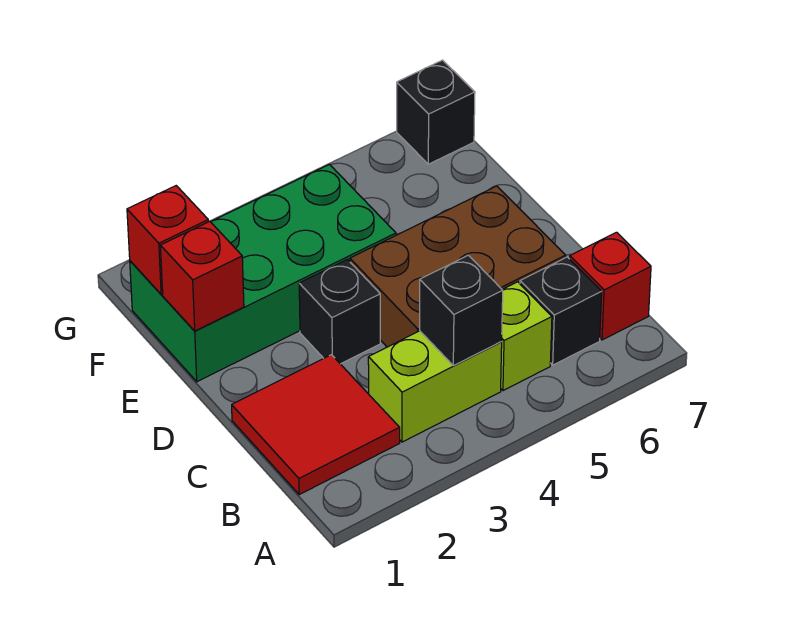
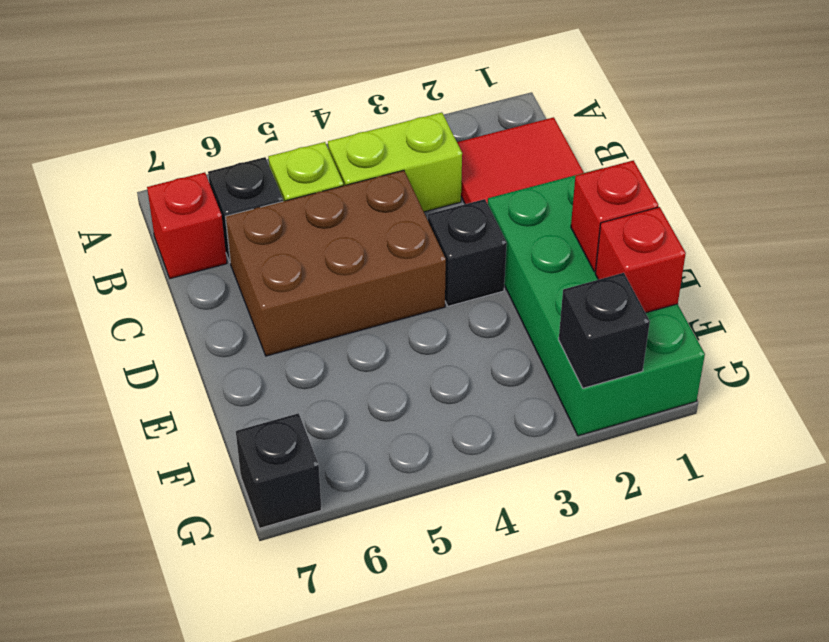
black brick B4 level 2 -> black brick G2 level 2
green brick E1:F4 level 1 -> green brick D1:G2 level 1

